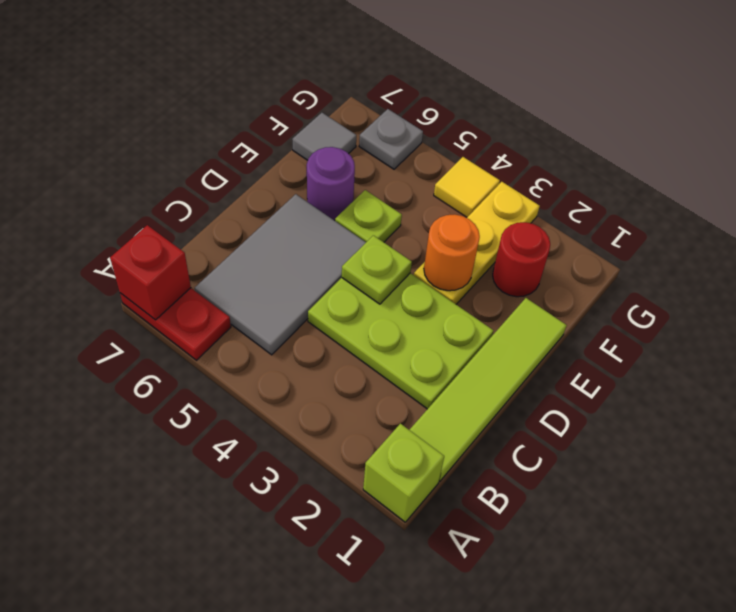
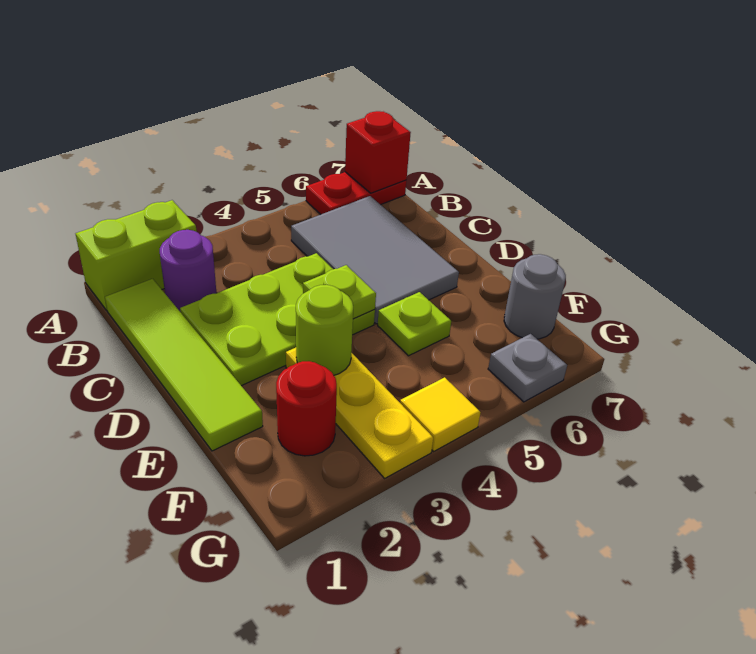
lime brick A1 level 1 -> lime brick A1:A2 level 1
orange round brick E3 level 2 -> lime round brick E3 level 2
purple round brick E6 level 1 -> purple round brick B2 level 1
grey tile F7 level 1 -> grey round brick F7 level 1

